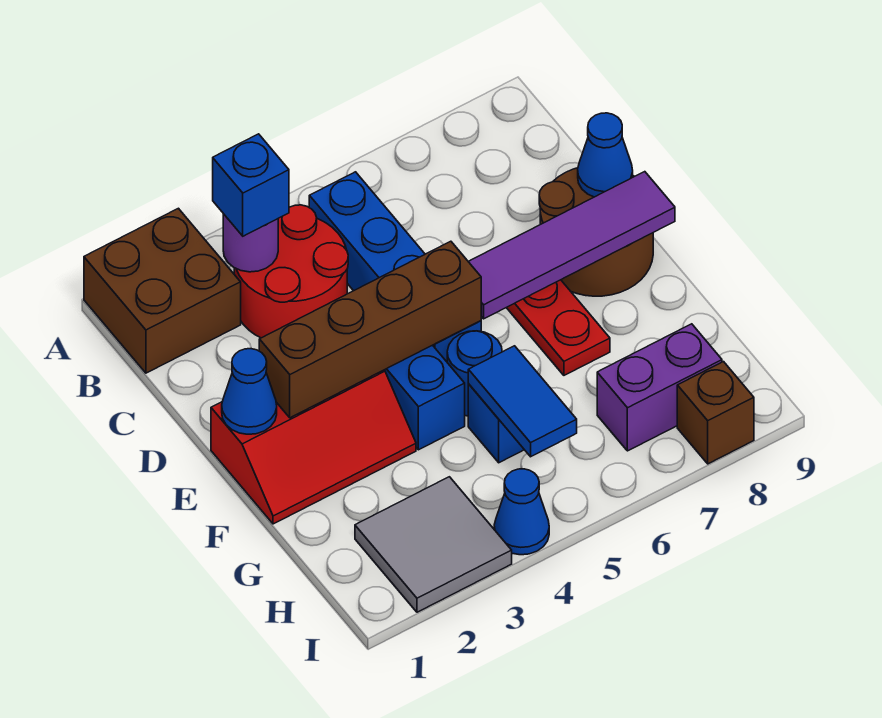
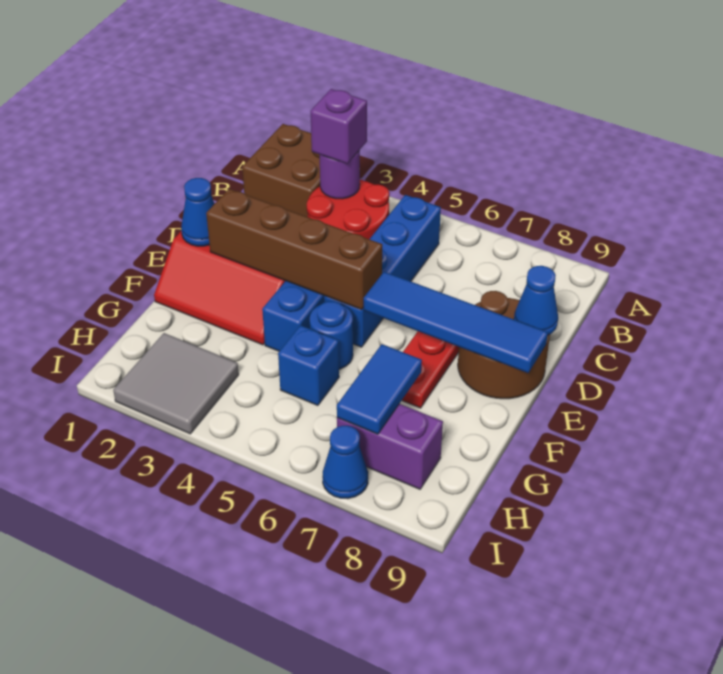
blue brick B3 level 3 -> purple brick B3 level 3
purple tile E6:E9 level 2 -> blue tile E6:E9 level 2
blue tile G5:H5 level 2 -> blue tile G7:H7 level 2
blue cone I4 level 1 -> blue cone I7 level 1
brown brick I8 level 1 -> none

